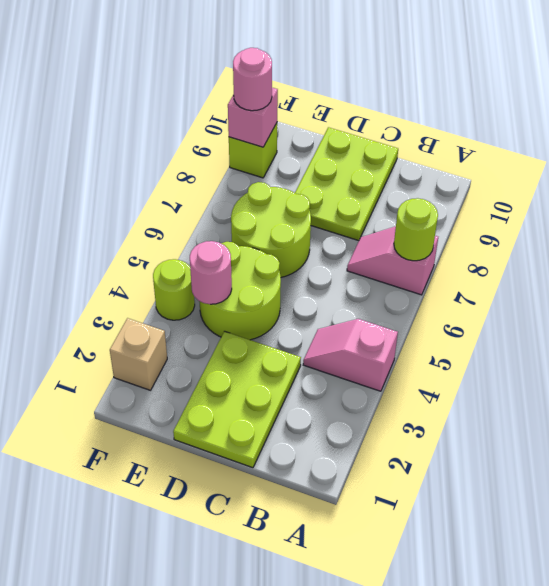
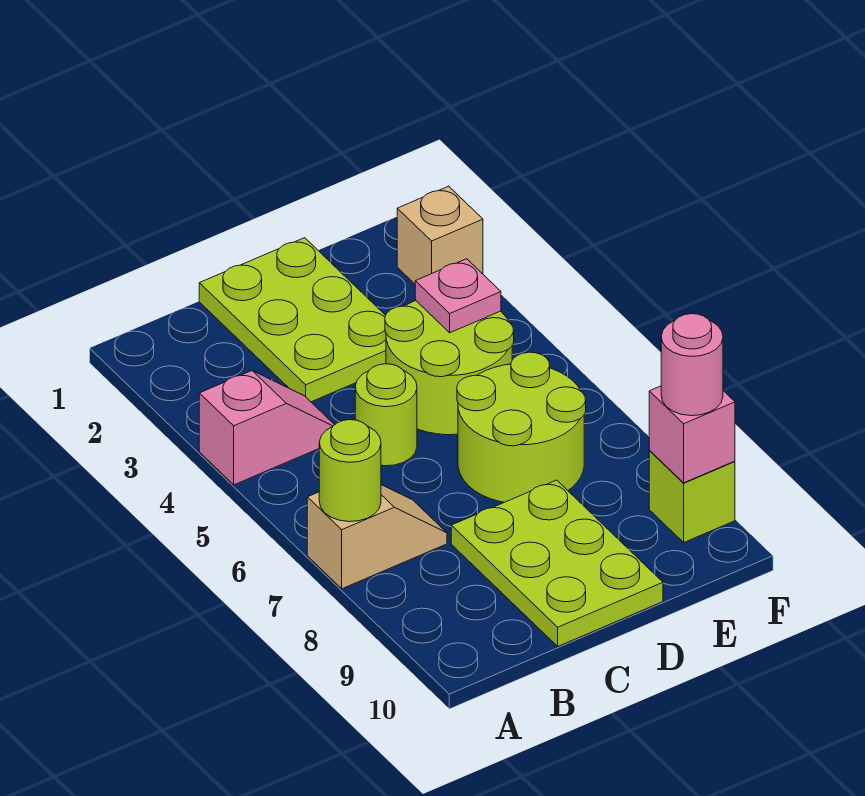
pink slope A7:B7 level 1 top A -> tan slope A7:B7 level 1 top A
pink round brick E4 level 2 -> pink plate E4 level 2
lime round brick F4 level 1 -> lime round brick C5 level 1

